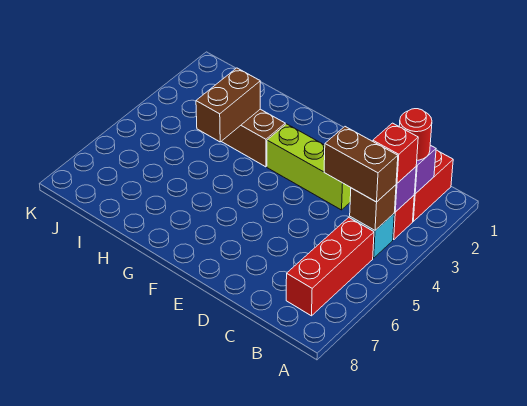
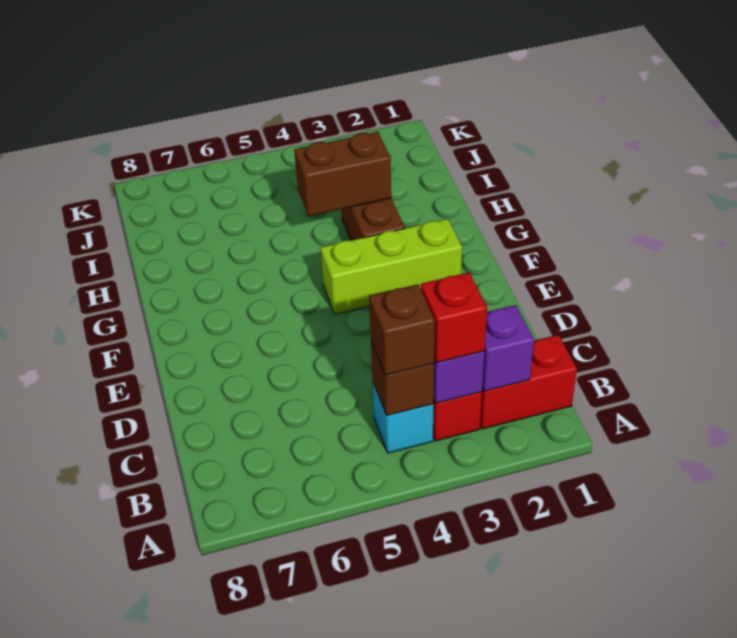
red round brick B2 level 3 -> none
brown brick B4:C4 level 3 -> brown brick B4 level 3
red brick B5:B7 level 1 -> none
lime brick D3:F3 level 1 -> lime brick F2:F4 level 1

